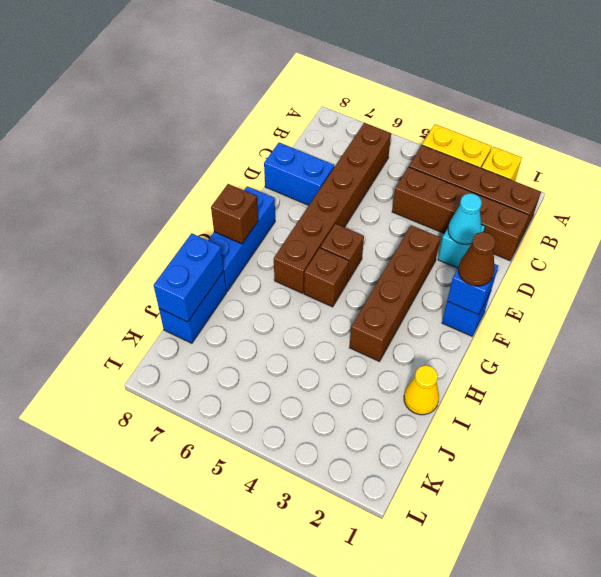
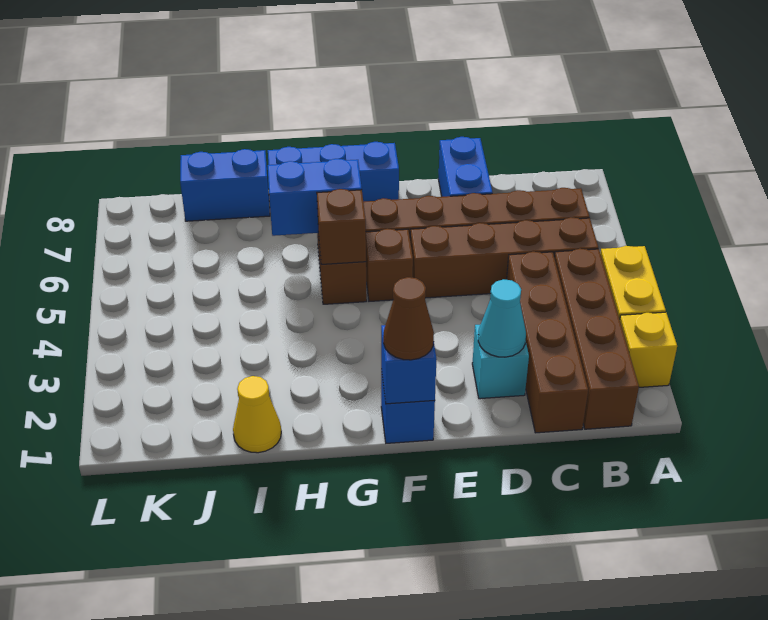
brown brick E3:H3 level 1 -> brown brick B5:E5 level 1
brown brick G8 level 2 -> brown brick G5 level 2
blue brick I8:J8 level 2 -> blue brick G6:H6 level 2

